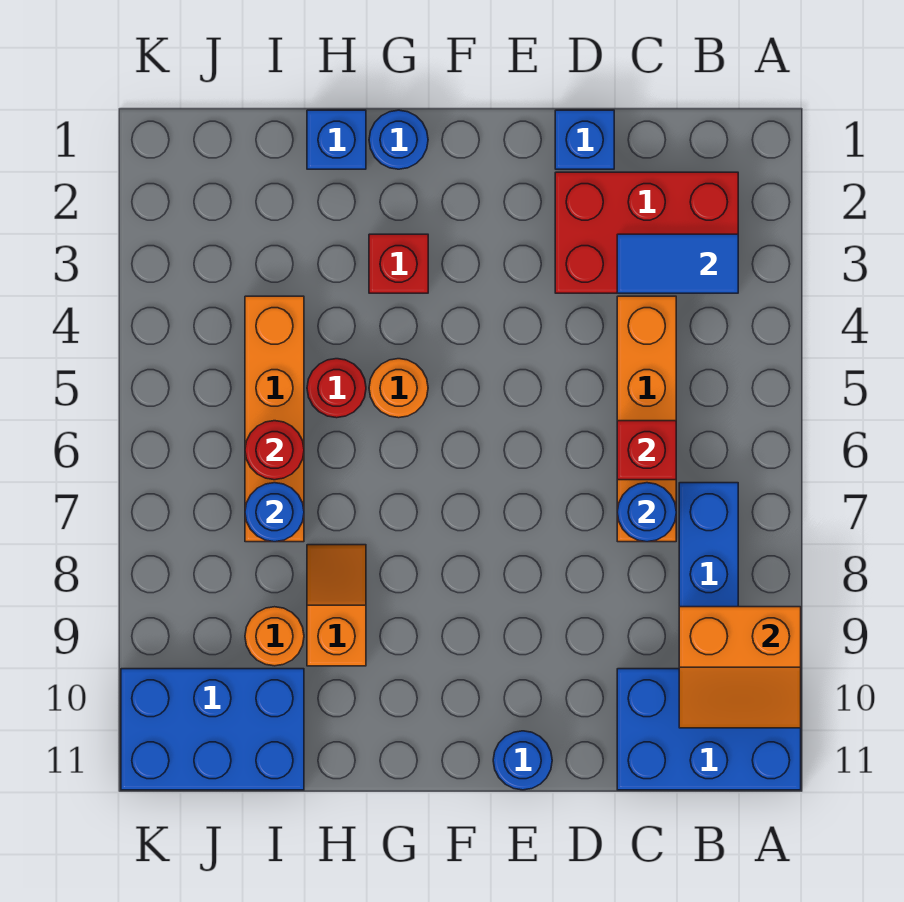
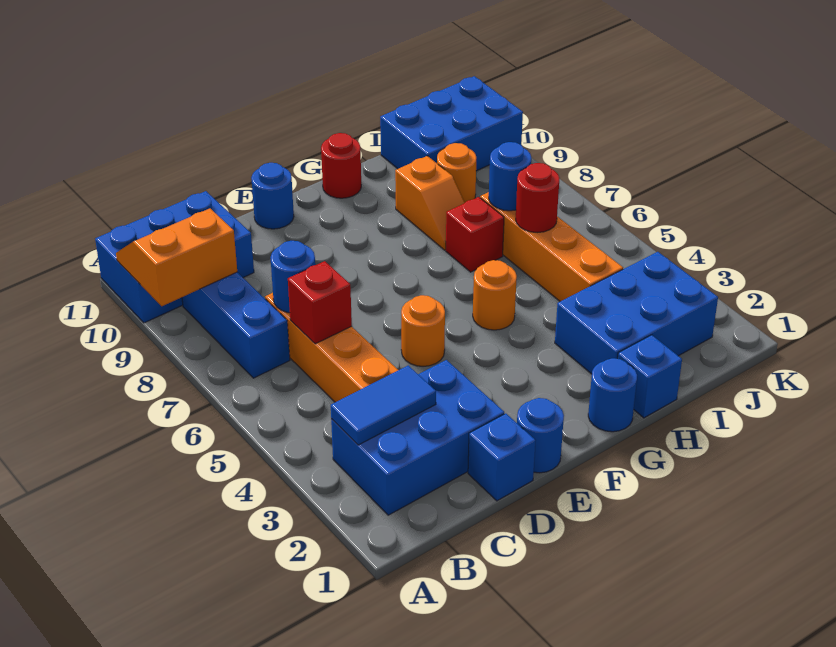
red brick B2:D3 level 1 -> blue brick B2:D3 level 1
none -> blue round brick E1 level 1
none -> orange round brick E5 level 1
red brick G3 level 1 -> red brick H7 level 1
none -> blue brick H2:J3 level 1
red round brick H5 level 1 -> red round brick G11 level 1

